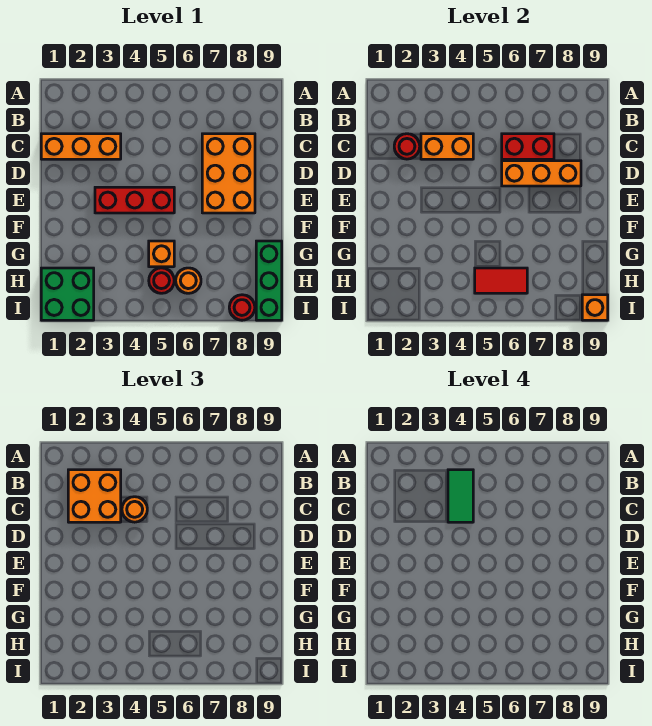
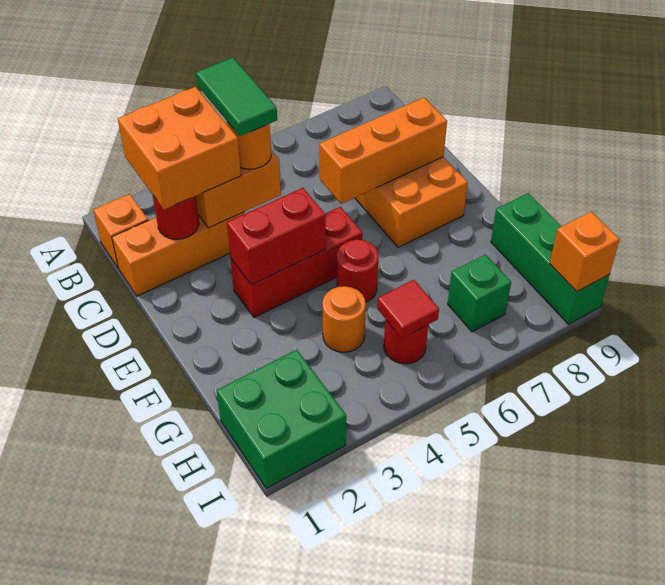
red brick C6:C7 level 2 -> red brick E3:E4 level 2
orange brick G5 level 1 -> orange brick B1 level 1
red tile H5:H6 level 2 -> red tile H5 level 2
orange round brick H6 level 1 -> orange round brick G4 level 1
none -> green brick H7 level 1
red round brick I8 level 1 -> red round brick F5 level 1

